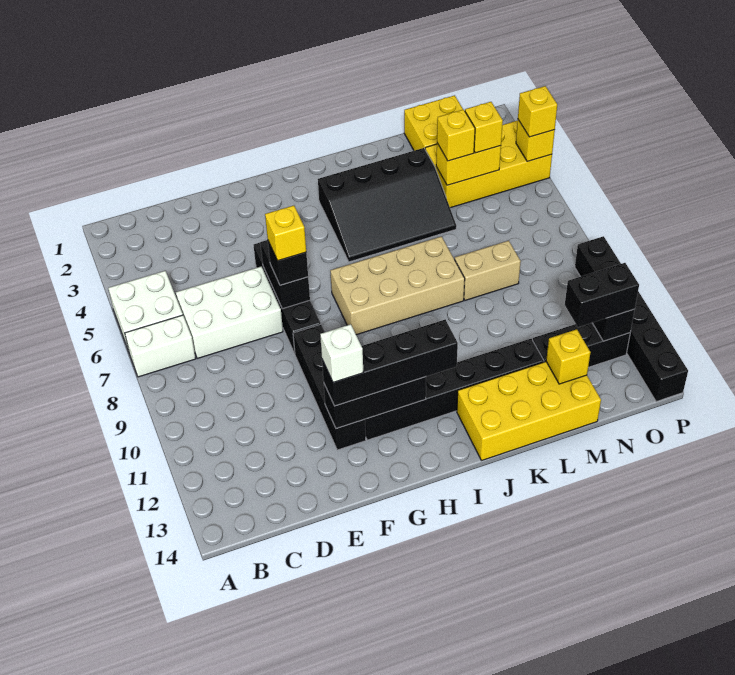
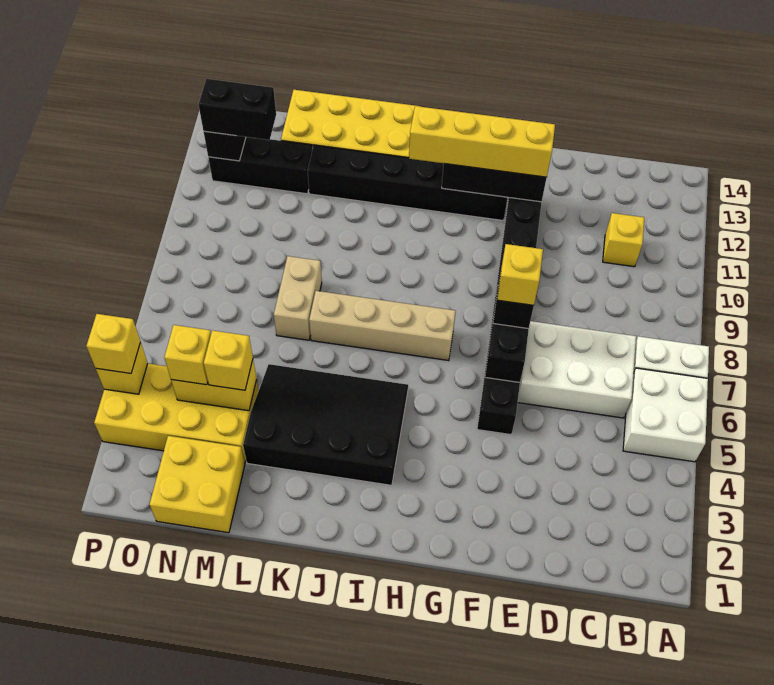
black brick F12:I12 level 3 -> yellow brick F12:I12 level 3
white brick F12 level 4 -> none
tan brick H7:K8 level 1 -> tan brick H7:K7 level 1
tan brick L8:M8 level 1 -> tan brick L7:L8 level 1
yellow brick M13 level 2 -> yellow brick C11 level 1
black brick P9:P14 level 1 -> none

